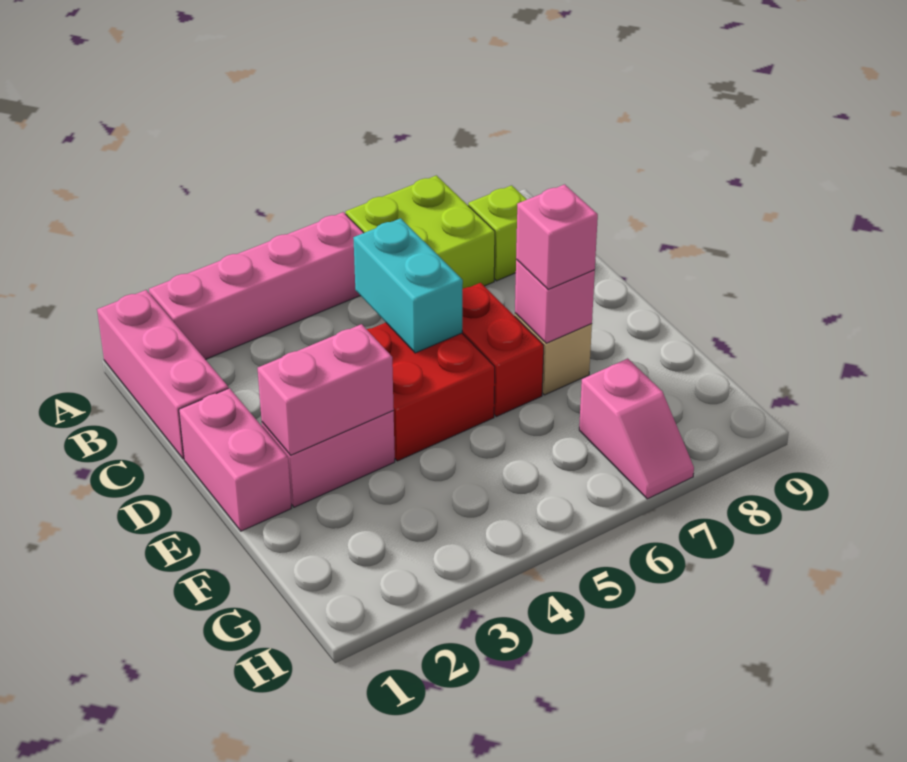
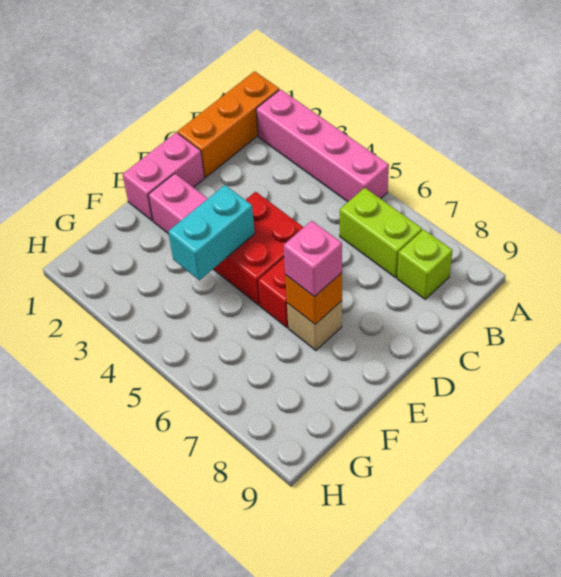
pink brick A1:C1 level 1 -> orange brick A1:C1 level 1
lime brick A6:B7 level 1 -> lime brick B6:B7 level 1
cyan brick C5:D5 level 2 -> cyan brick E4:F4 level 2
pink brick E2:E3 level 2 -> none
pink brick E7 level 2 -> orange brick E7 level 2
pink slope G7:H7 level 1 top G -> none

